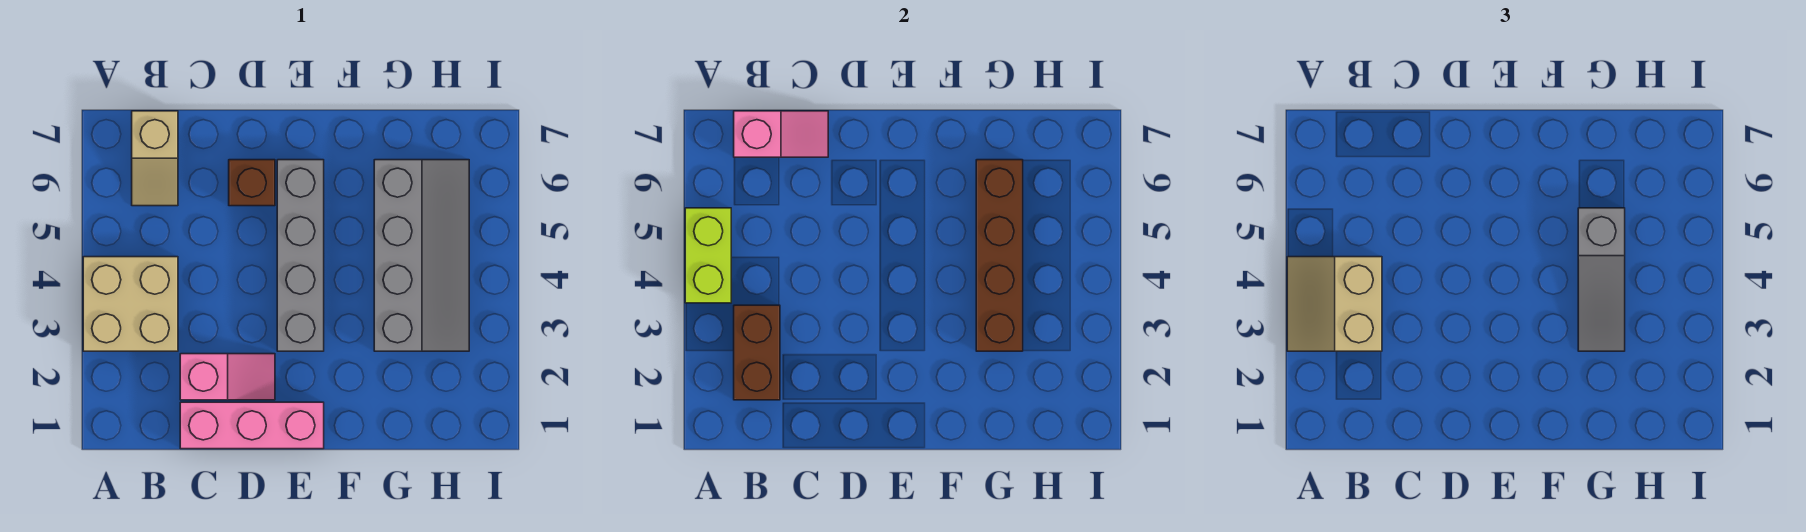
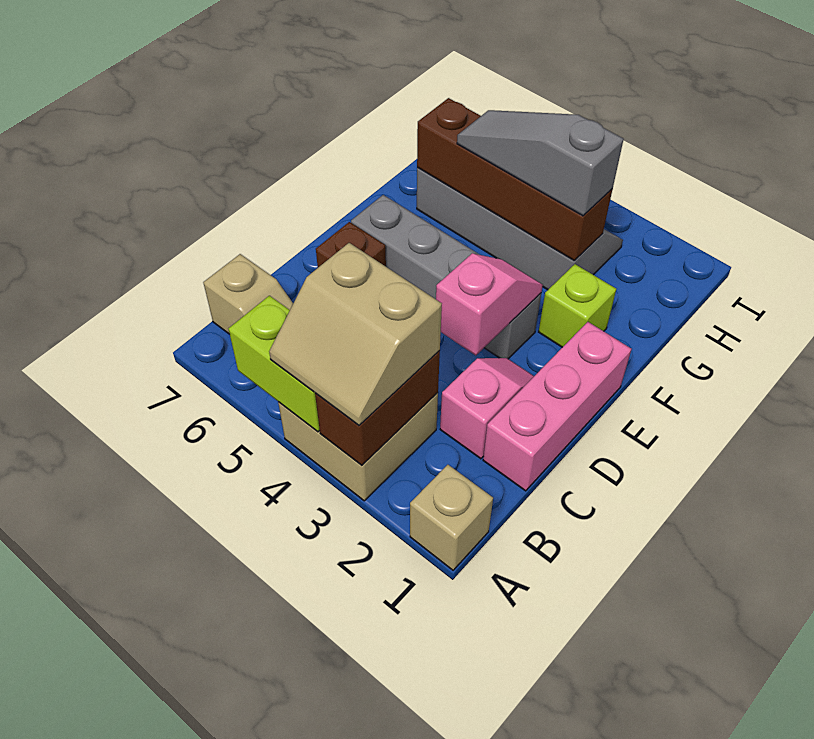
none -> tan brick A1 level 1
brown brick B2:B3 level 2 -> brown brick A3:B3 level 2
pink slope B7:C7 level 2 top B -> pink slope D3:E3 level 2 top D
none -> lime brick F2 level 1
grey slope G3:G5 level 3 top 5 -> grey slope G3:G5 level 3 top 3

